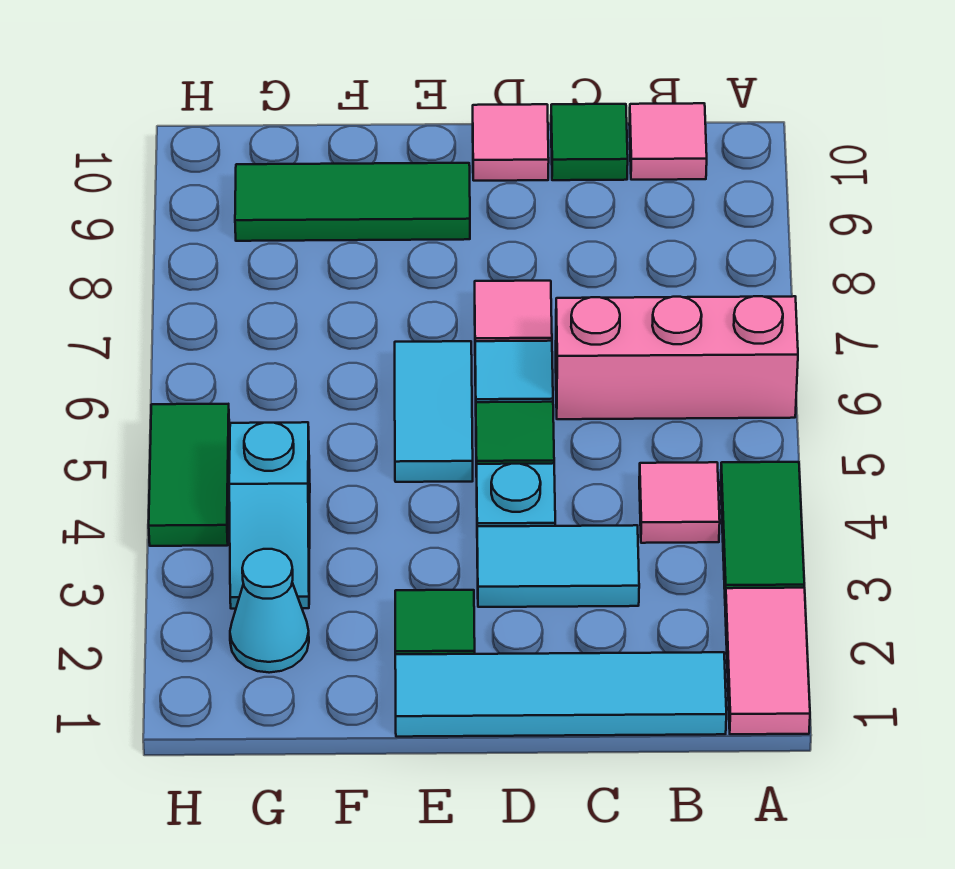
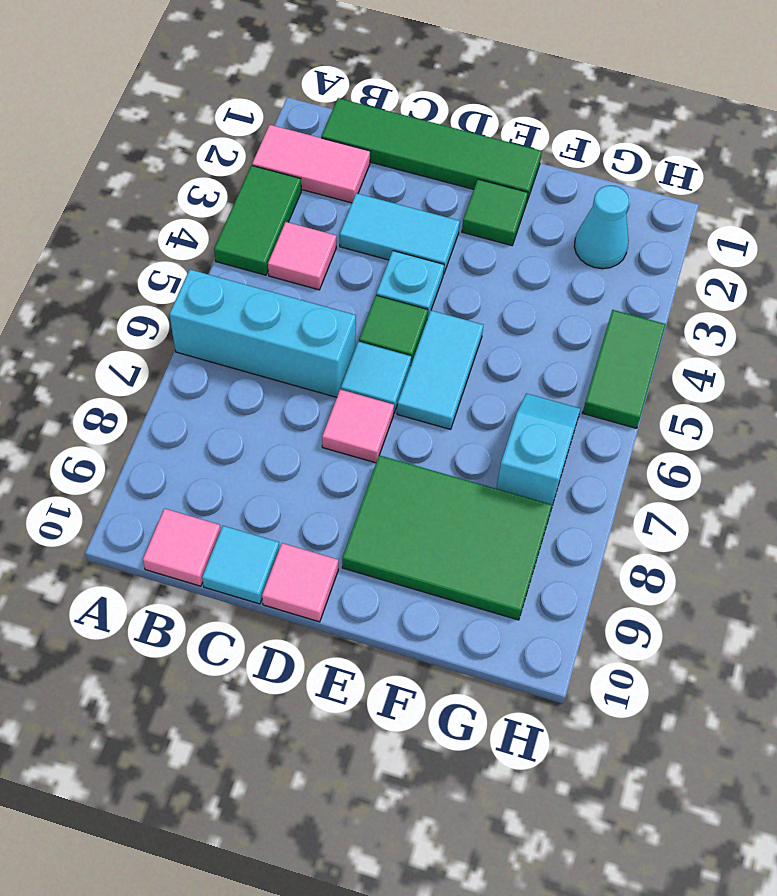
pink tile A1:A2 level 1 -> pink tile A2:B2 level 1
pink brick A6:C6 level 1 -> cyan brick A6:C6 level 1
cyan tile B1:E1 level 1 -> green tile B1:E1 level 1
green tile C10 level 1 -> cyan tile C10 level 1
green tile E9:G9 level 1 -> green tile E8:G9 level 1
cyan slope G3:G4 level 1 top 4 -> cyan slope G6:G7 level 1 top 7

